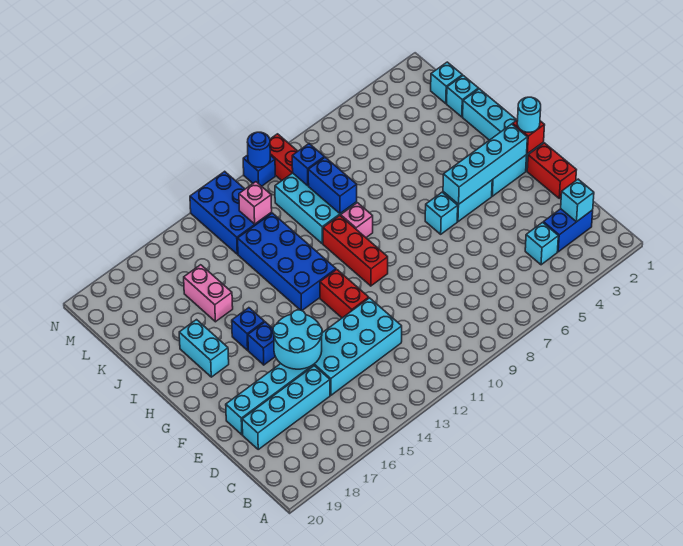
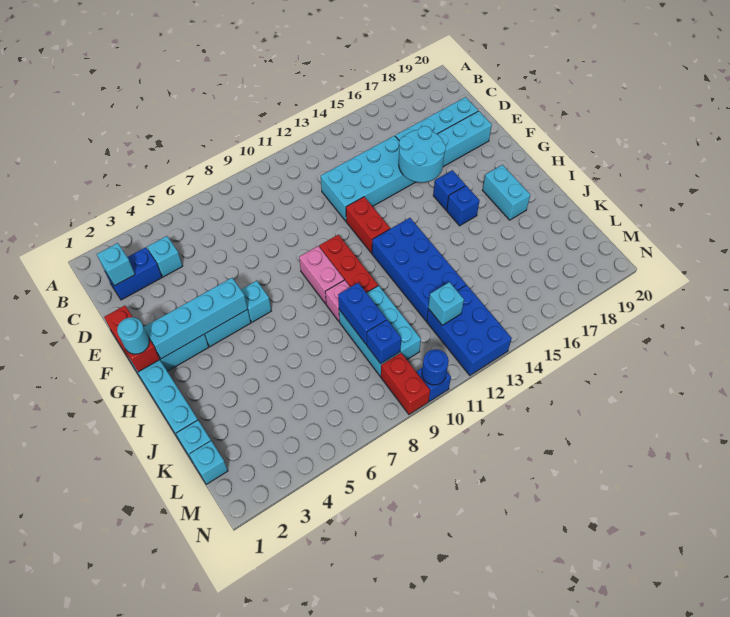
pink brick J16:K16 level 1 -> pink brick G9:H9 level 1
pink brick L12 level 2 -> cyan brick L12 level 2

